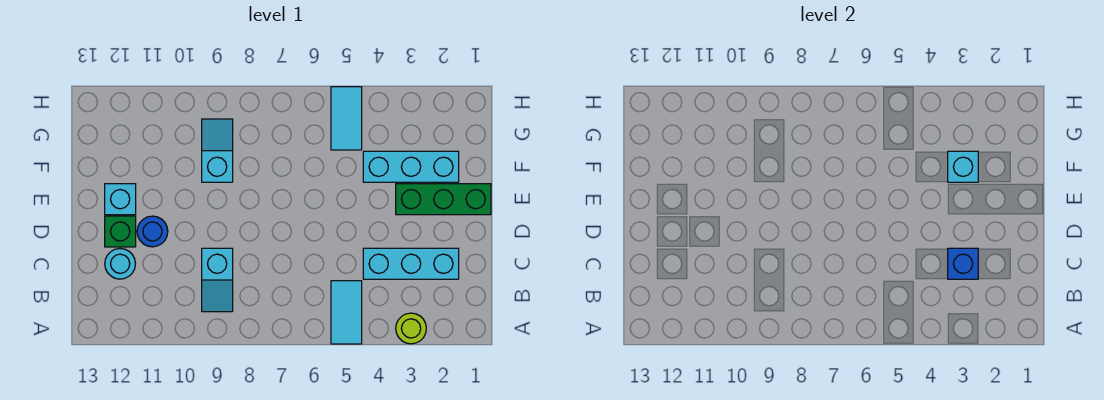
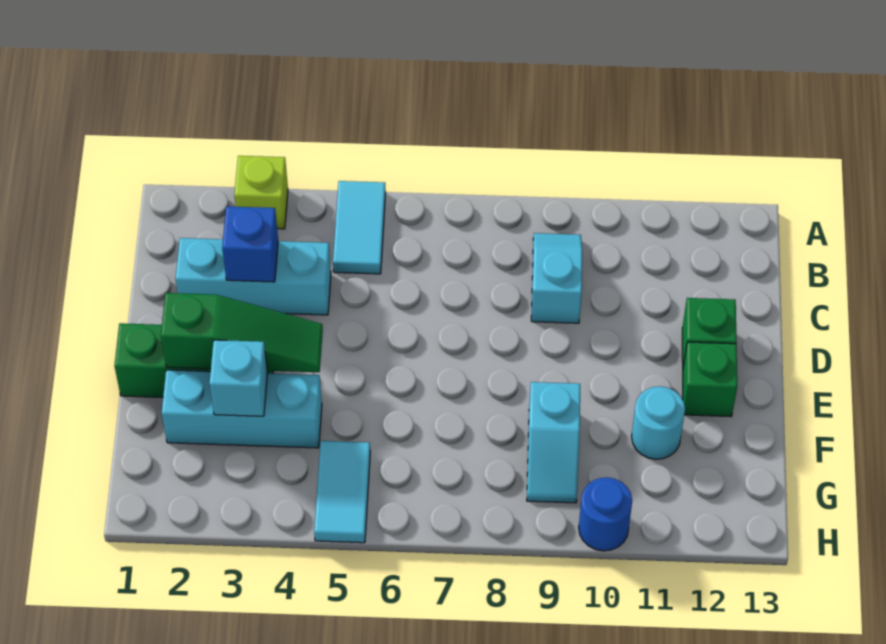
lime round brick A3 level 1 -> lime brick A3 level 1
cyan round brick C12 level 1 -> cyan round brick F11 level 1
blue round brick D11 level 1 -> blue round brick H10 level 1
none -> green slope E2:E4 level 2 top 2
cyan brick E12 level 1 -> green brick E12 level 1

